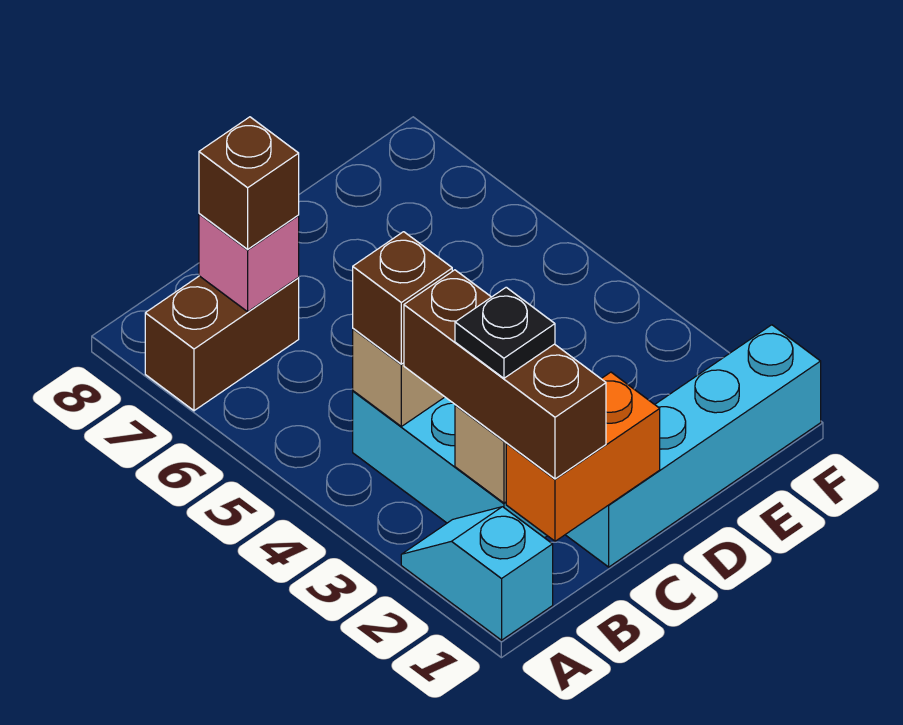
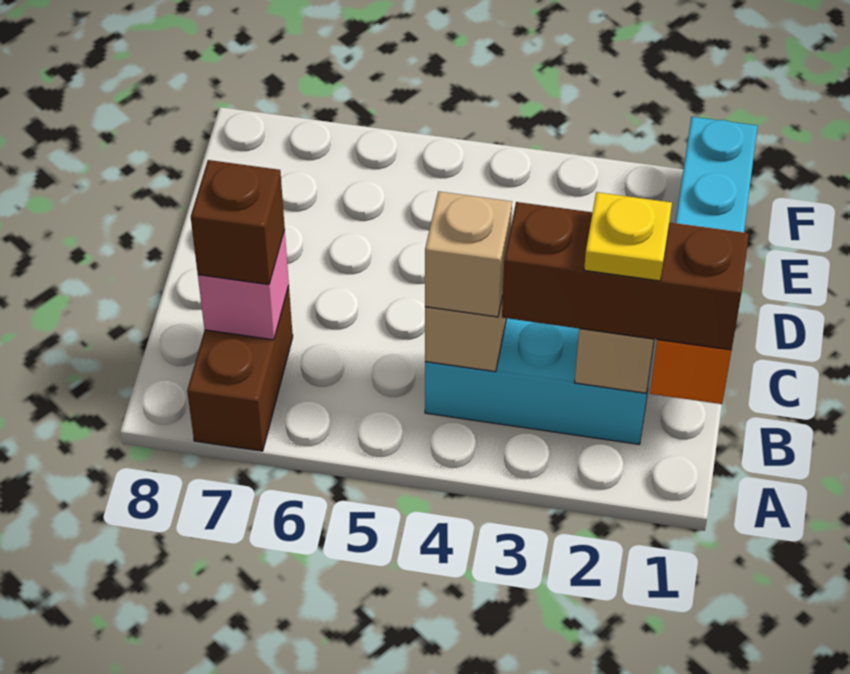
cyan slope A1:A2 level 1 top 1 -> none
black plate B2 level 4 -> yellow plate B2 level 4
brown brick B4 level 3 -> tan brick B4 level 3

